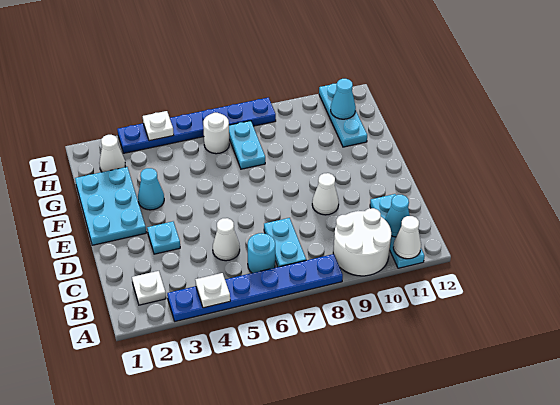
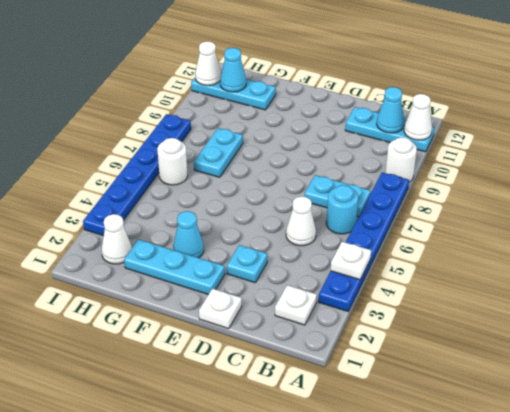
white round brick A9:B10 level 1 -> white round brick A9 level 1
white cone D9 level 1 -> white cone I11 level 2
cyan plate E1:G2 level 1 -> cyan plate E2:G2 level 1
cyan plate G7:H7 level 1 -> cyan plate G7:G8 level 1
white plate I4 level 2 -> white plate D1 level 1

